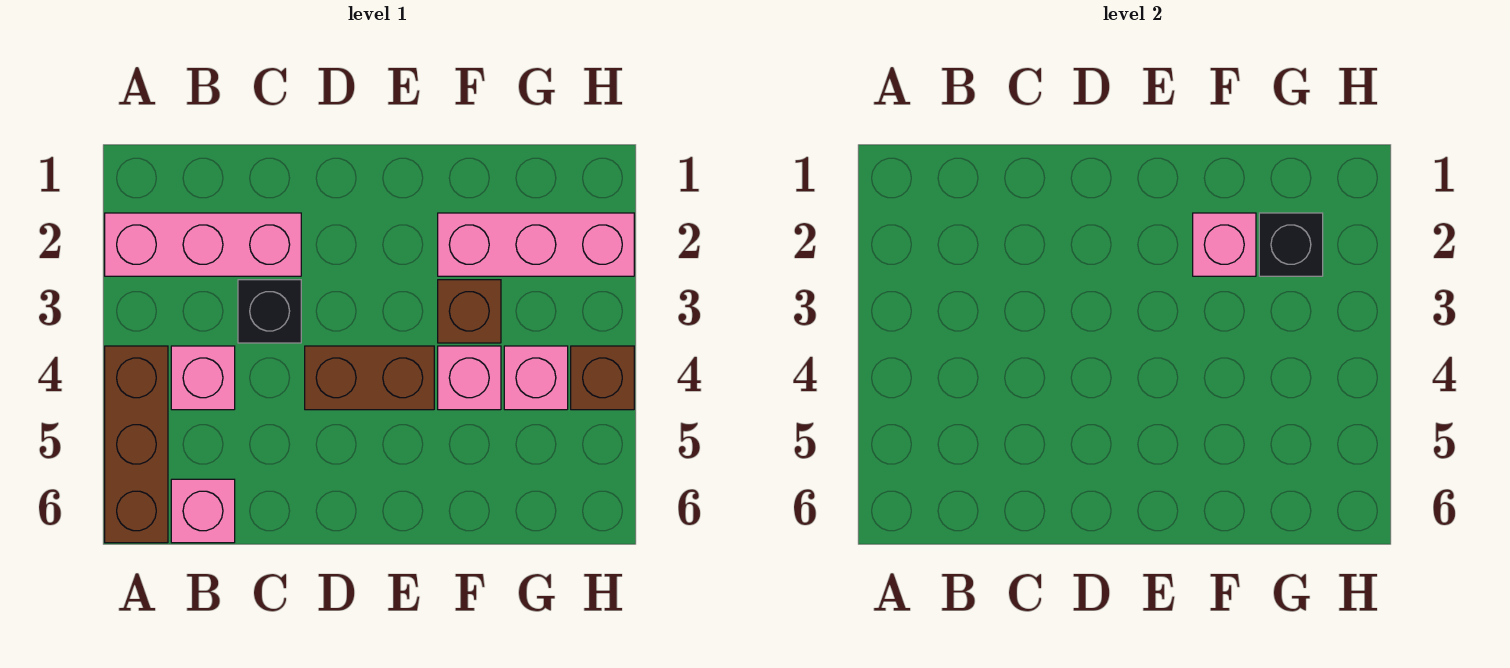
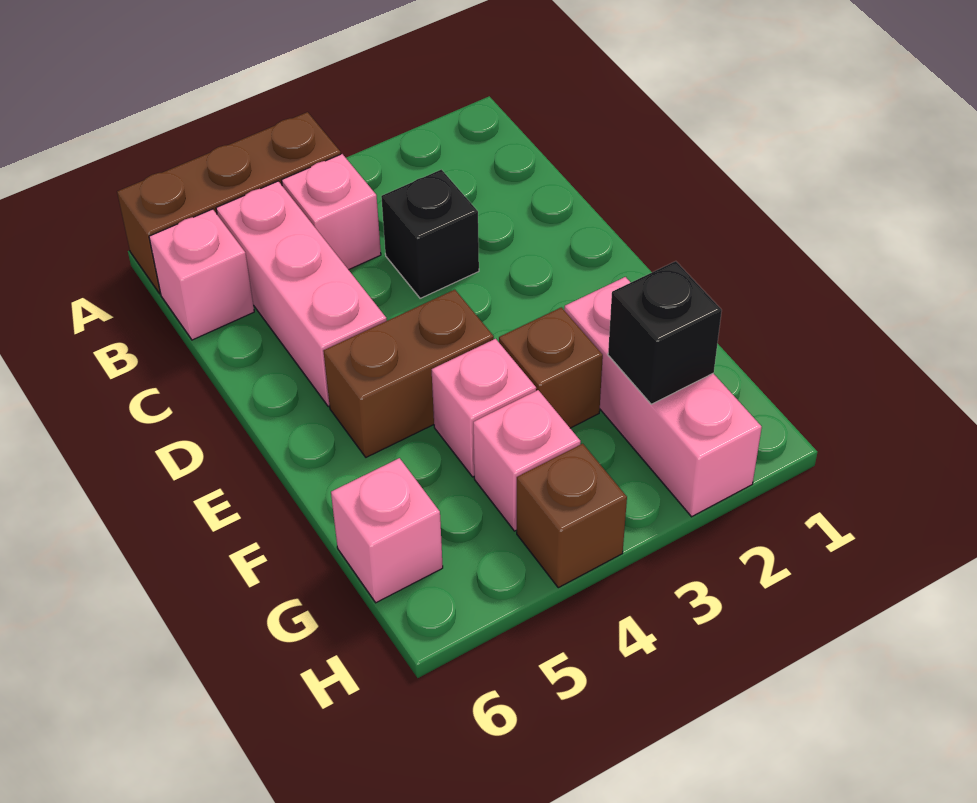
pink brick A2:C2 level 1 -> pink brick B5:D5 level 1
brown brick D4:E4 level 1 -> brown brick E4:E5 level 1
pink brick F2 level 2 -> pink brick G6 level 1

